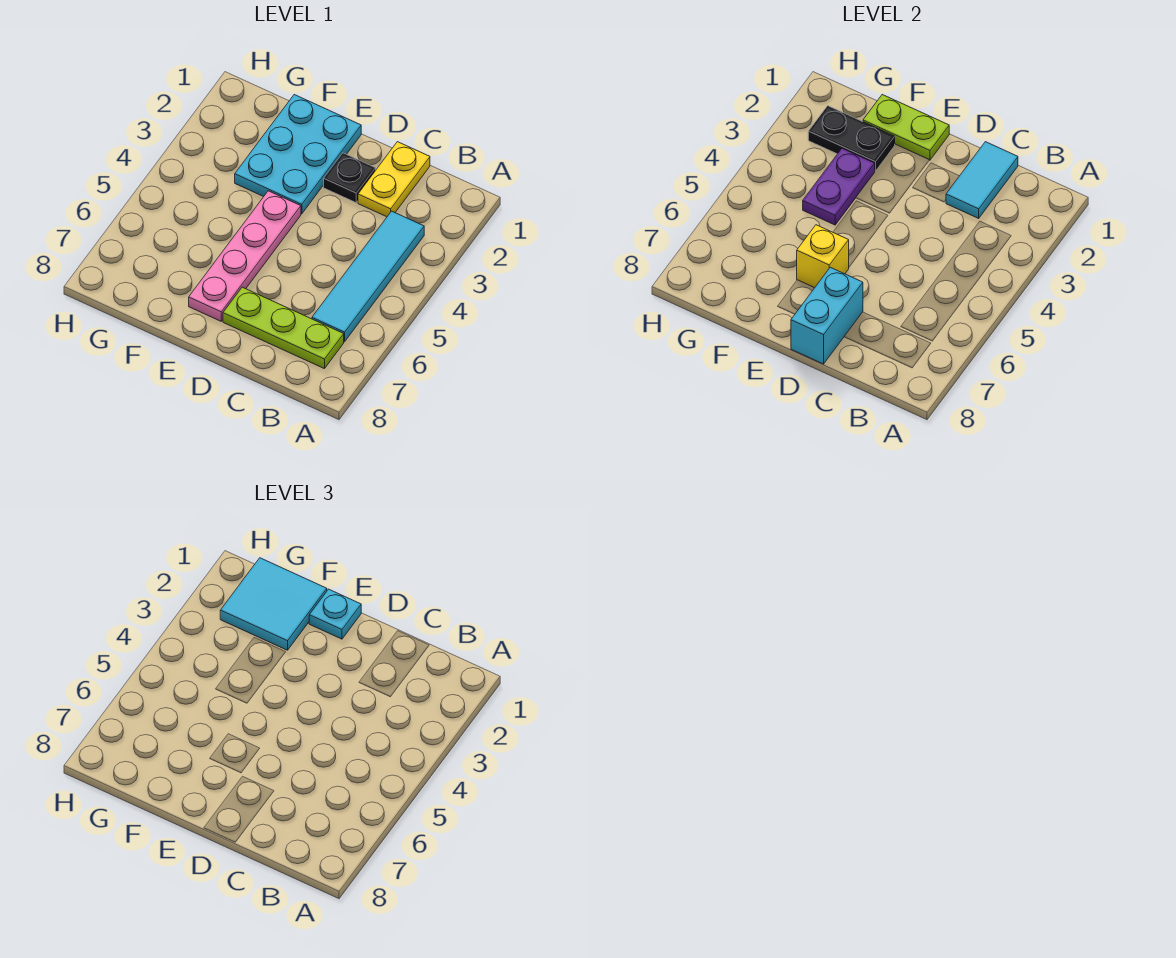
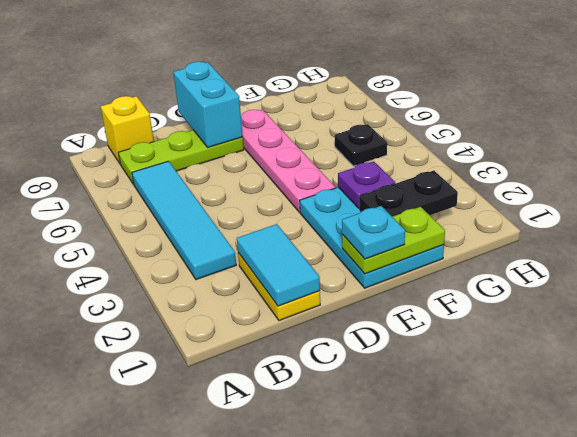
black plate D2 level 1 -> black plate G5 level 1
yellow brick E6 level 2 -> yellow brick B8 level 1
cyan tile F1:G2 level 3 -> none
purple plate F3:F4 level 2 -> purple plate F3 level 2

